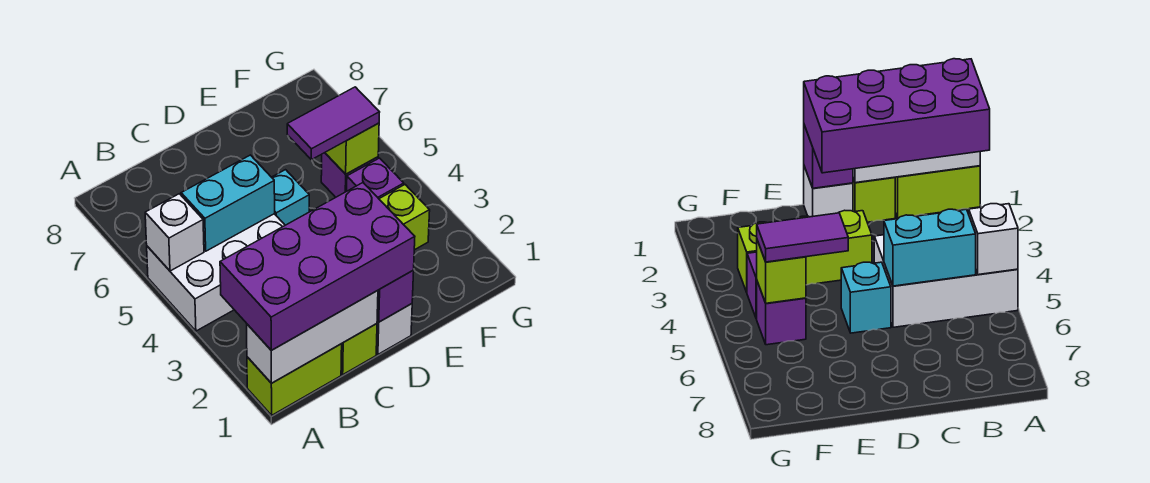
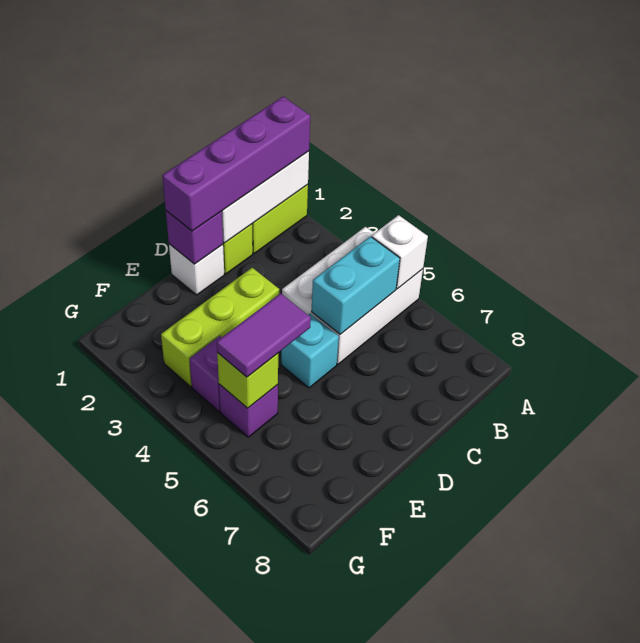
purple brick A1:D2 level 3 -> purple brick A1:D1 level 3

